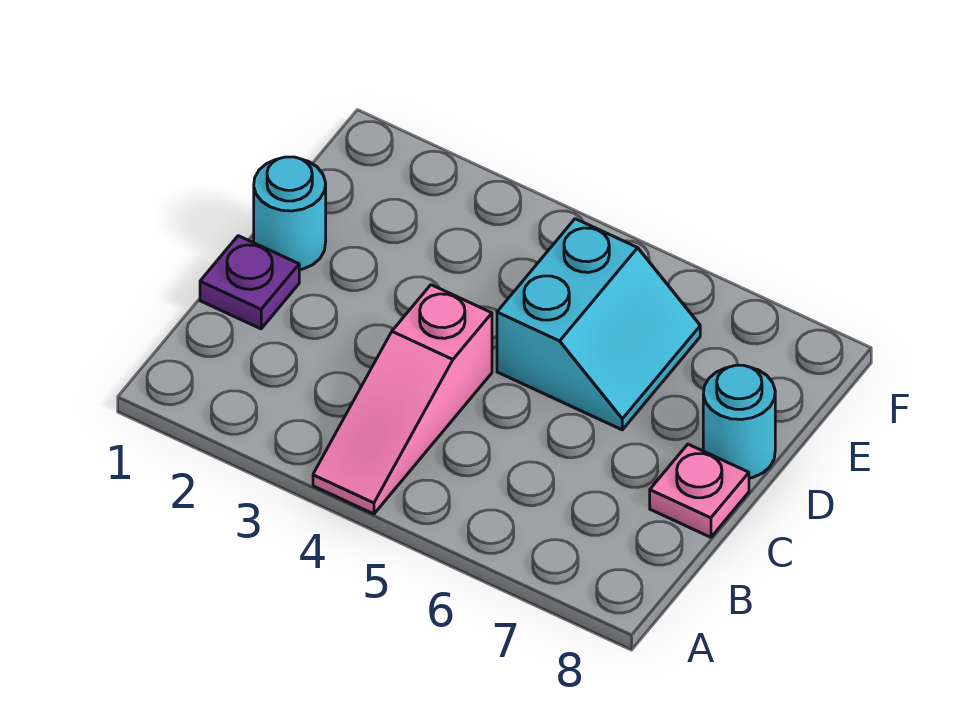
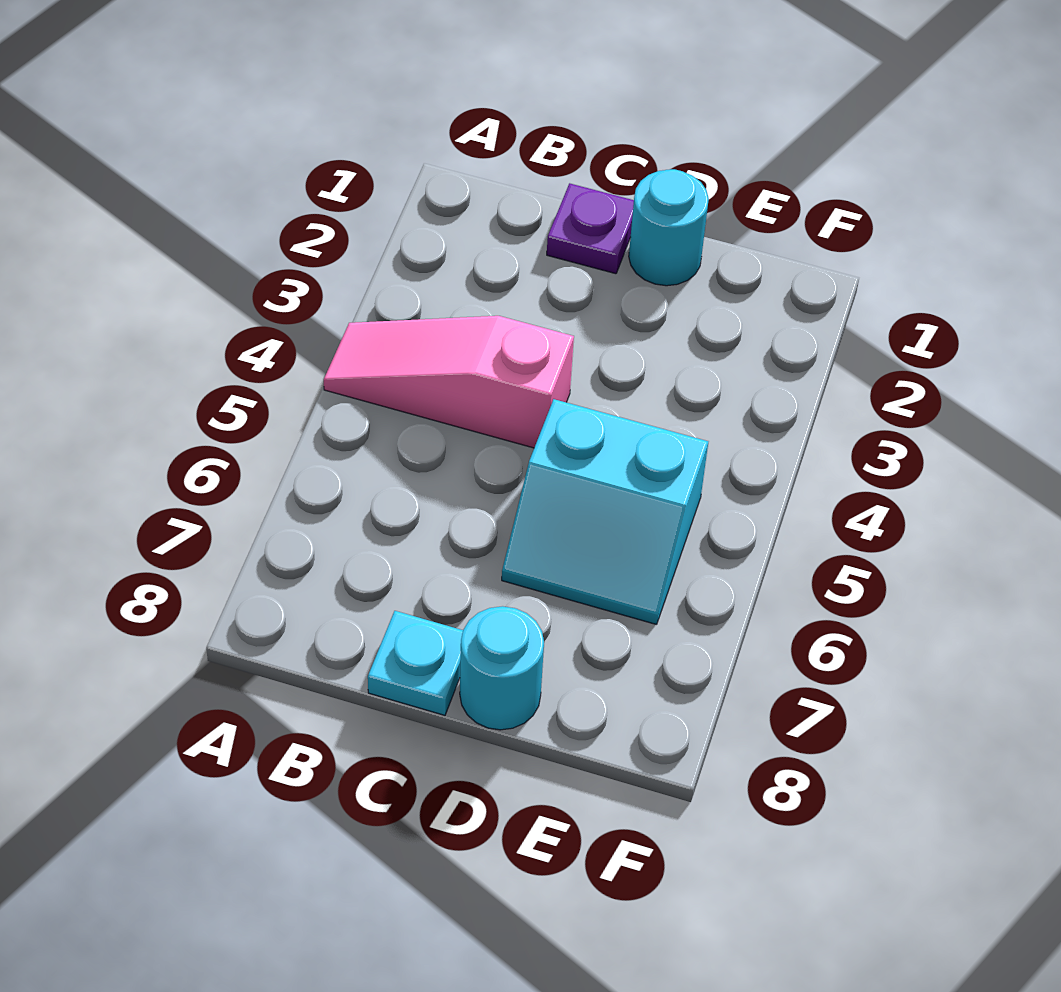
pink plate C8 level 1 -> cyan plate C8 level 1

